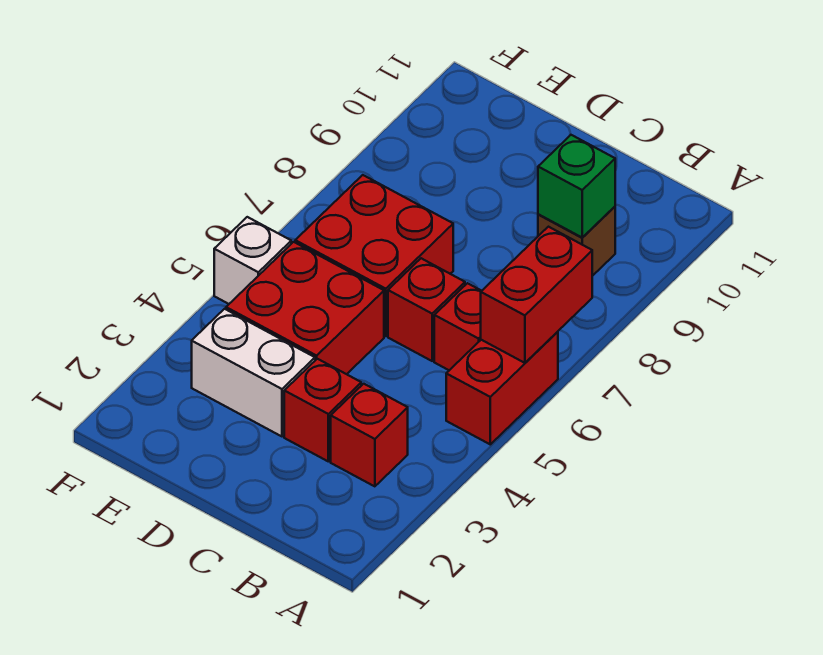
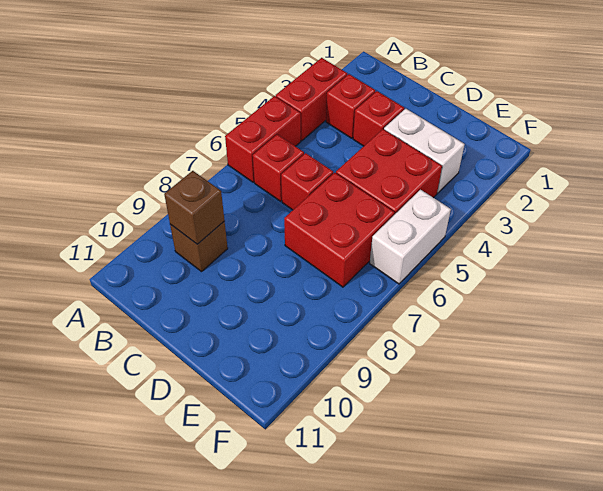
red brick A6:A7 level 2 -> red brick A3:A4 level 1
green brick B9 level 2 -> brown brick B9 level 2
white brick F5 level 1 -> white brick F5:F6 level 1

